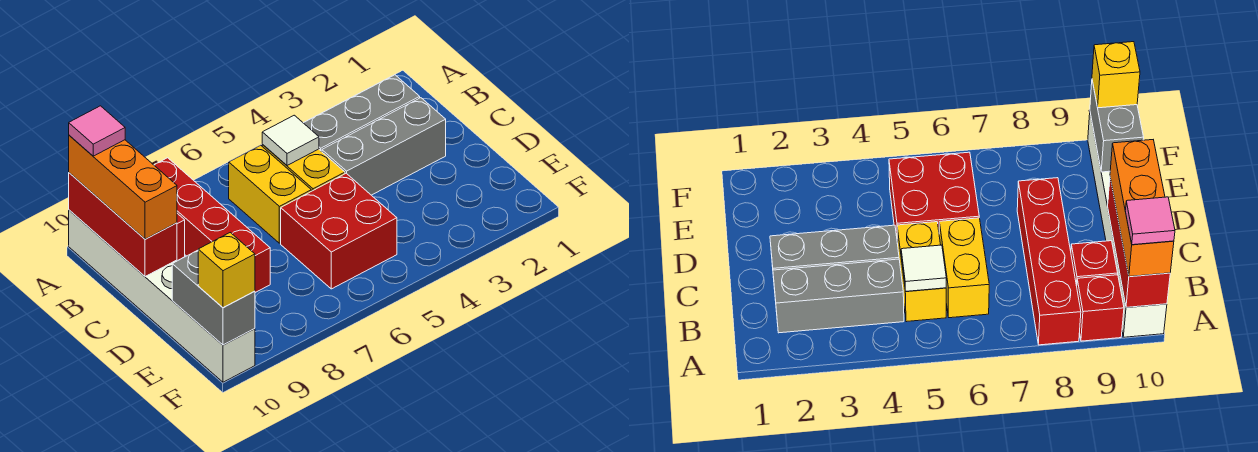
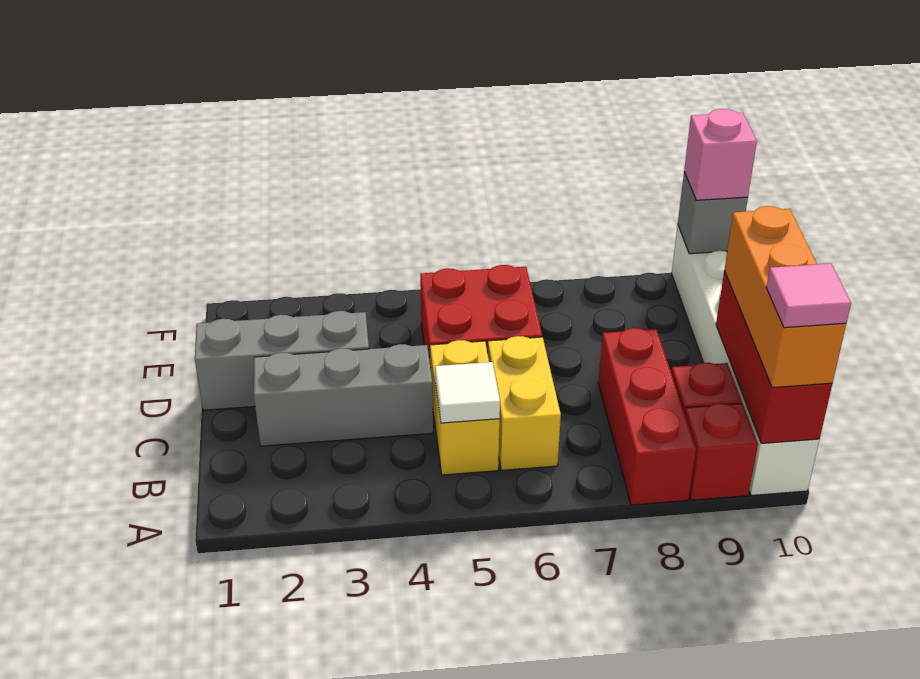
red brick A8:D8 level 1 -> red brick A8:C8 level 1
grey brick B2:B4 level 1 -> grey brick D1:D3 level 1
grey brick E10:F10 level 2 -> grey brick F10 level 2
yellow brick F10 level 3 -> pink brick F10 level 3

